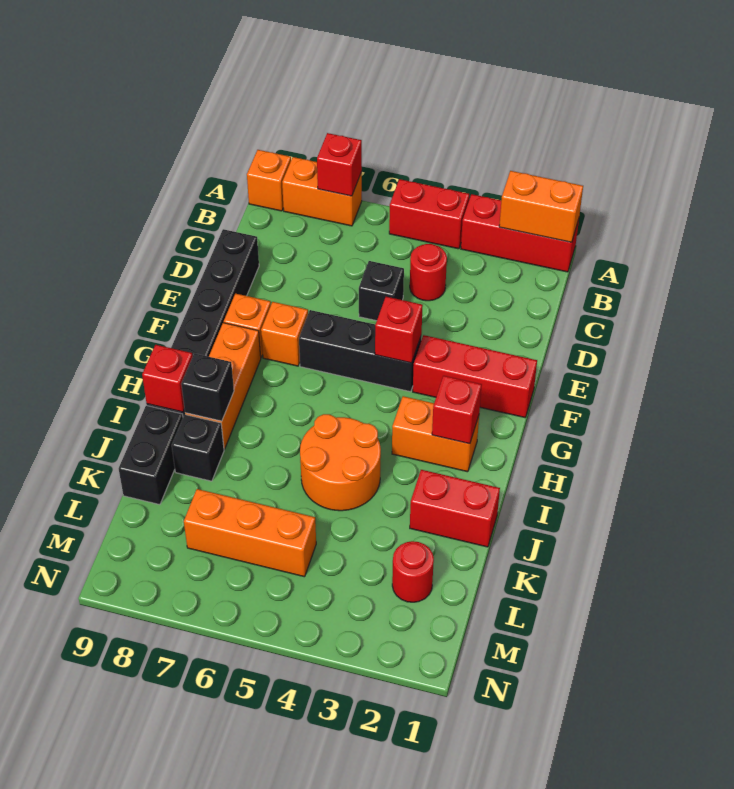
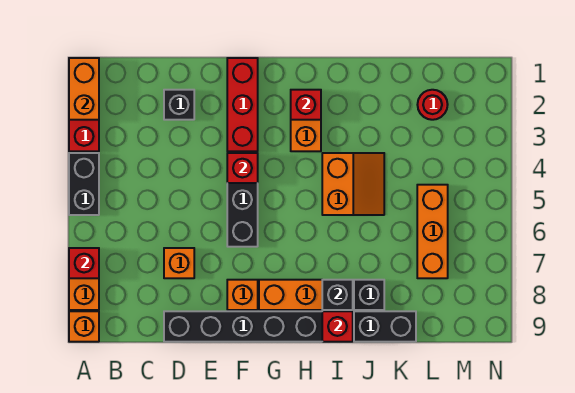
red brick A4:A5 level 1 -> black brick A4:A5 level 1
red round brick C4 level 1 -> none
black brick D5 level 1 -> black brick D2 level 1
orange brick F7 level 1 -> orange brick D7 level 1
orange round brick I4:J5 level 1 -> orange slope I4:J5 level 1 top I
red brick J1:J2 level 1 -> none

